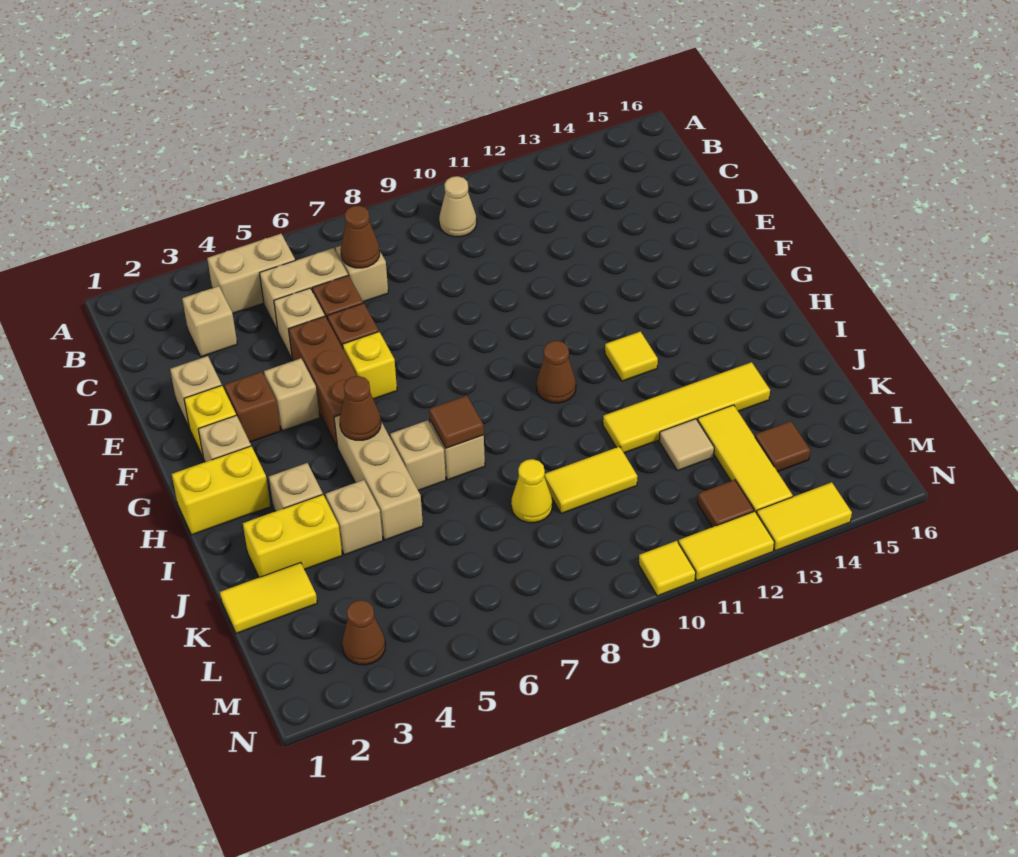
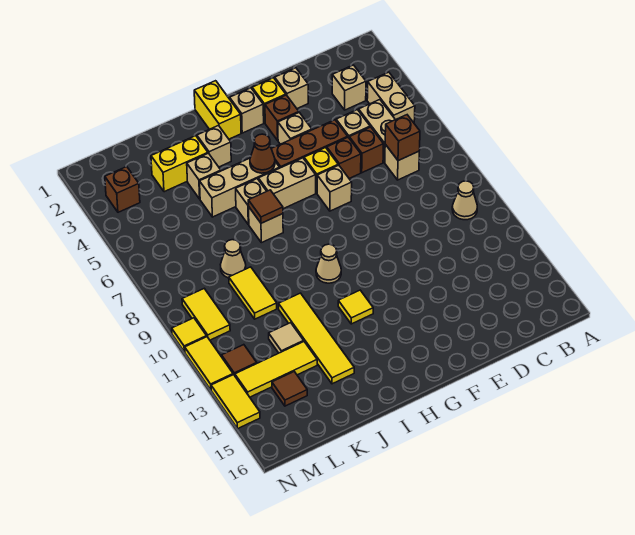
brown cone C7 level 2 -> brown brick C7 level 2
none -> tan brick F7 level 1
none -> tan brick G6:H6 level 1
brown cone H10 level 1 -> tan cone H10 level 1
yellow brick J2:J3 level 1 -> yellow brick J3:K3 level 1
yellow tile K1:K2 level 1 -> yellow tile M9:M10 level 1
yellow cone K8 level 1 -> tan cone K8 level 1
brown cone M3 level 1 -> brown brick M3 level 1

